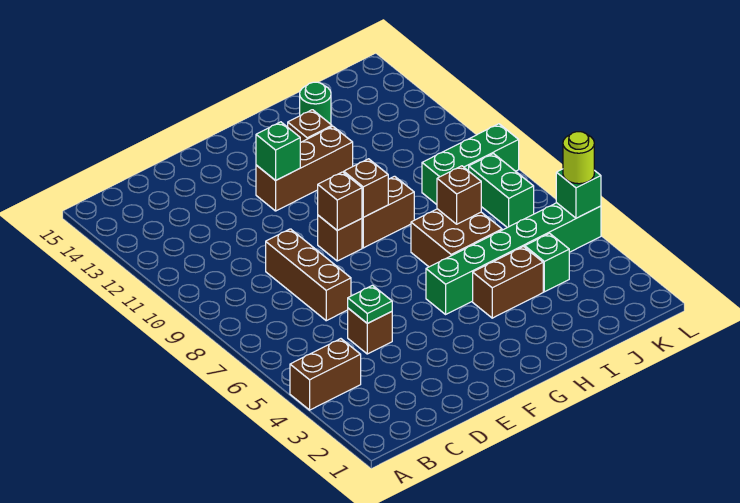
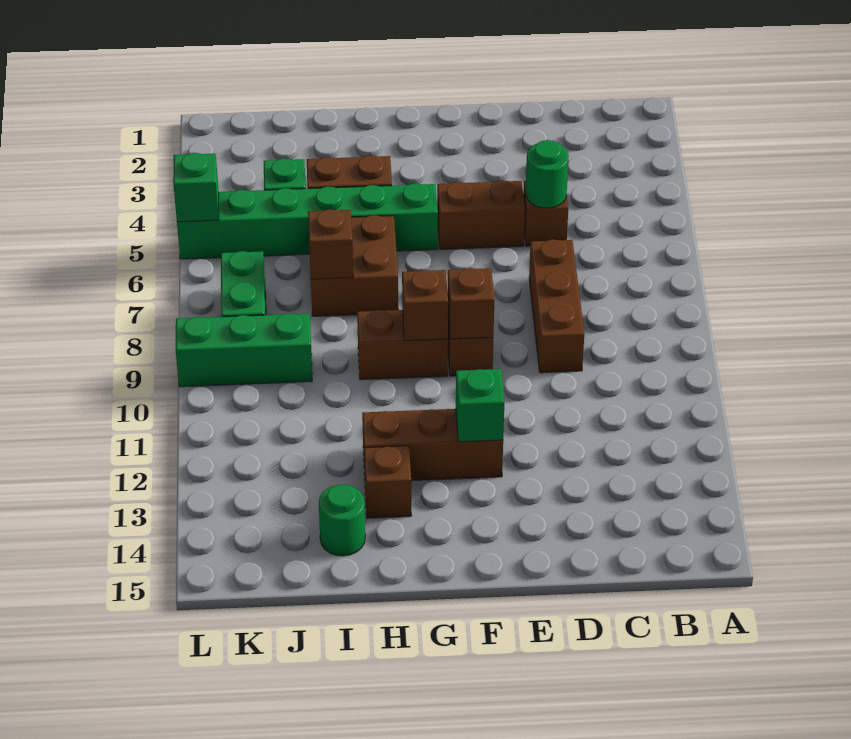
brown brick A4:B4 level 1 -> brown brick E5:F5 level 1
green plate D5 level 2 -> green round brick D5 level 2
lime round brick L5 level 3 -> none

